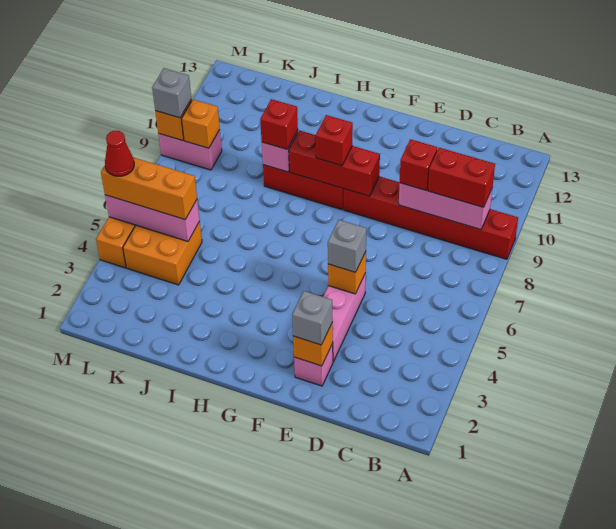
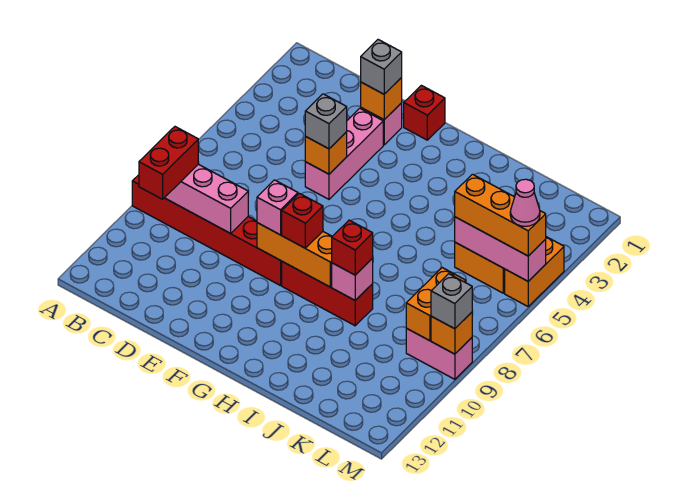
red brick B9:C9 level 3 -> red brick B9:B10 level 3
red brick D9 level 3 -> red brick F1 level 1
red brick F9:H9 level 2 -> orange brick F9:H9 level 2
none -> pink brick F9 level 3
orange brick L9 level 2 -> orange brick L8:L9 level 2
red cone M5 level 4 -> pink cone M5 level 4

